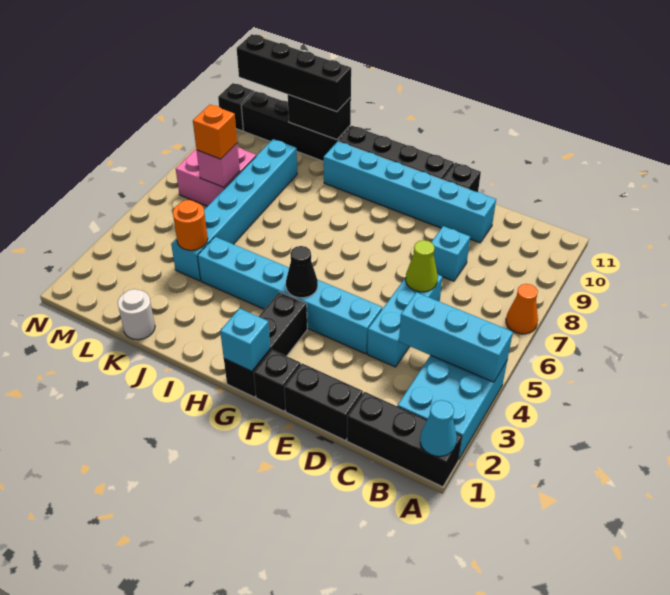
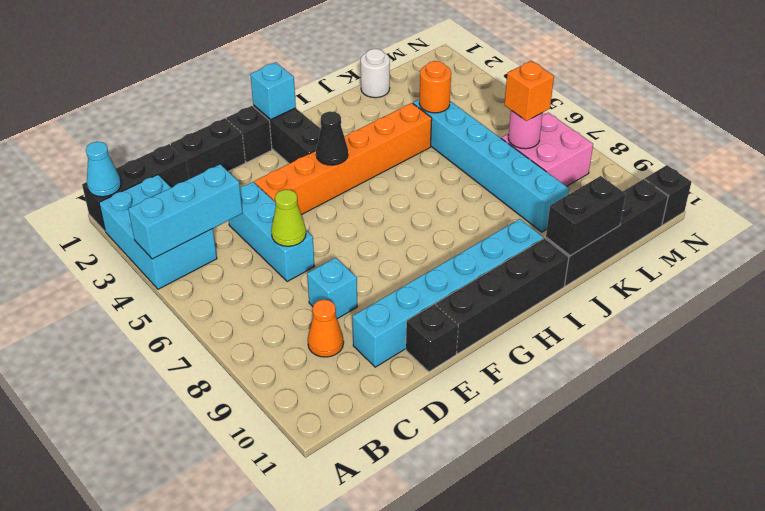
orange cone A7 level 1 -> orange cone C9 level 1
cyan brick E4:J4 level 1 -> orange brick E4:J4 level 1
black brick J11:M11 level 3 -> none
pink brick L7 level 2 -> pink round brick L7 level 2

